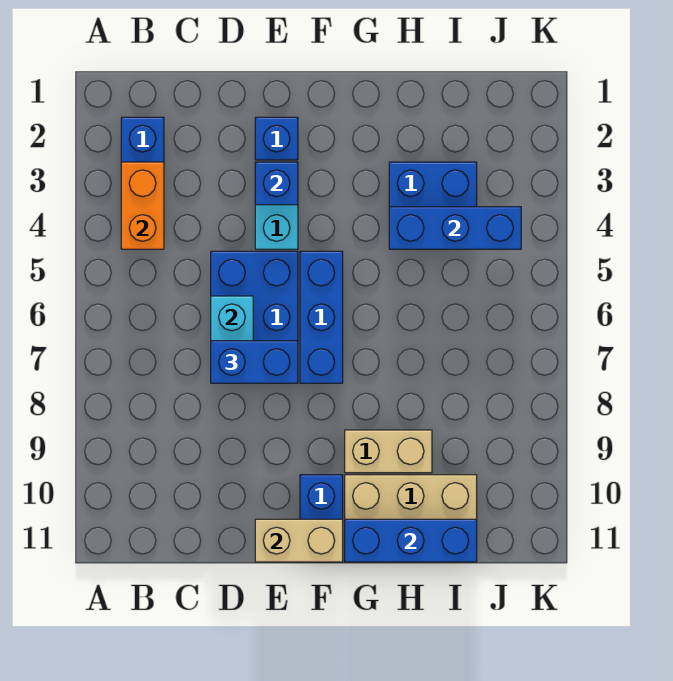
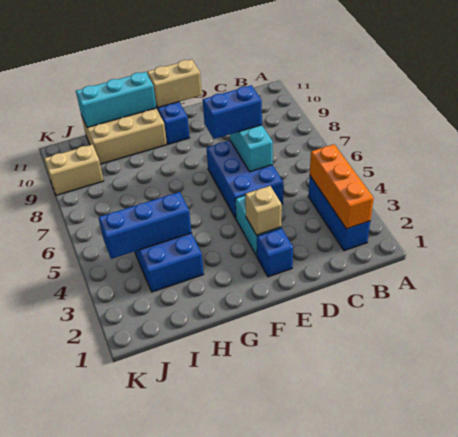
orange brick B3:B4 level 2 -> orange brick B2:B4 level 2
blue brick E3 level 2 -> tan brick E3 level 2
blue brick F5:F7 level 1 -> none
tan brick G9:H9 level 1 -> tan brick J9:K9 level 1
blue brick G11:I11 level 2 -> cyan brick G11:I11 level 2

